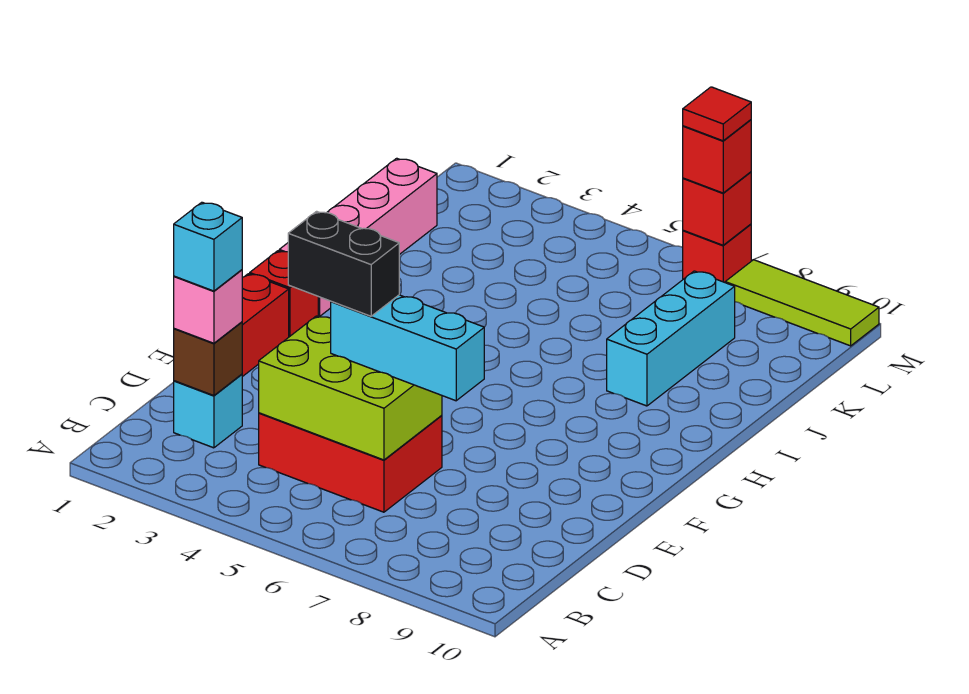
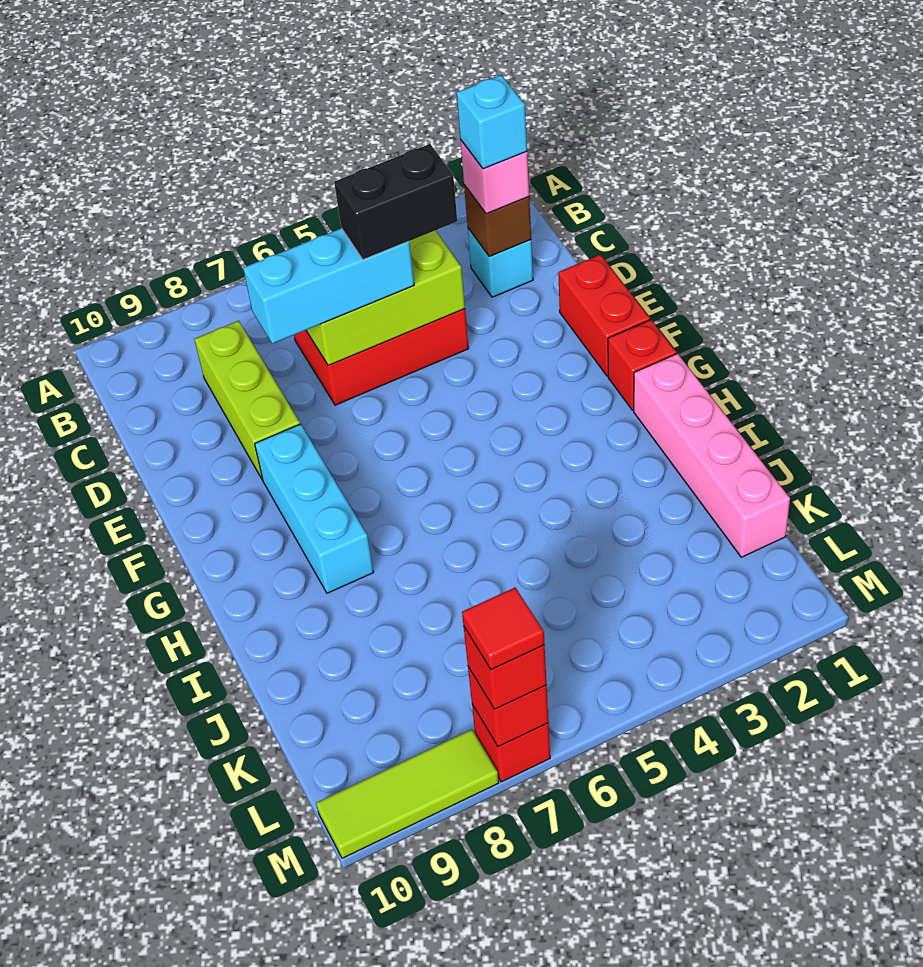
none -> lime brick C8:E8 level 1
cyan brick I8:K8 level 1 -> cyan brick F8:H8 level 1

